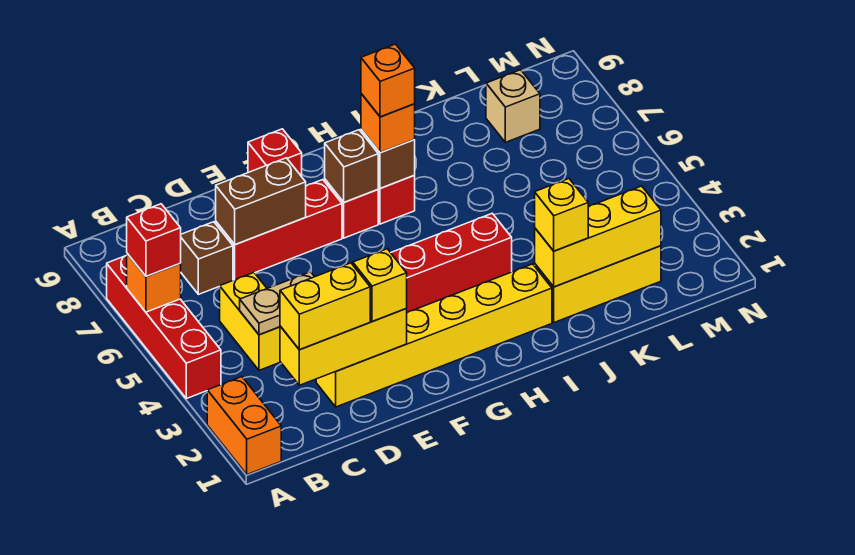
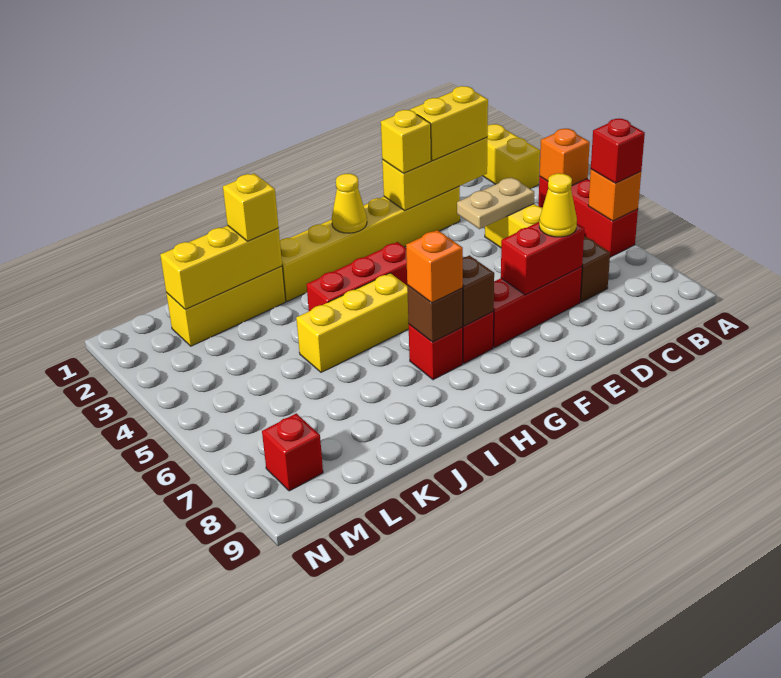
orange brick A1:A2 level 1 -> yellow brick A1:A2 level 1
red brick A4:A7 level 1 -> red brick A4:A6 level 1
brown brick D7:E7 level 2 -> red brick D7:E7 level 2
none -> yellow cone D7 level 3
red brick F9 level 1 -> red brick M8 level 1
none -> yellow cone G2 level 2
none -> yellow brick H5:J5 level 1
orange brick H7 level 4 -> orange brick A4 level 2
tan brick L8 level 1 -> none

